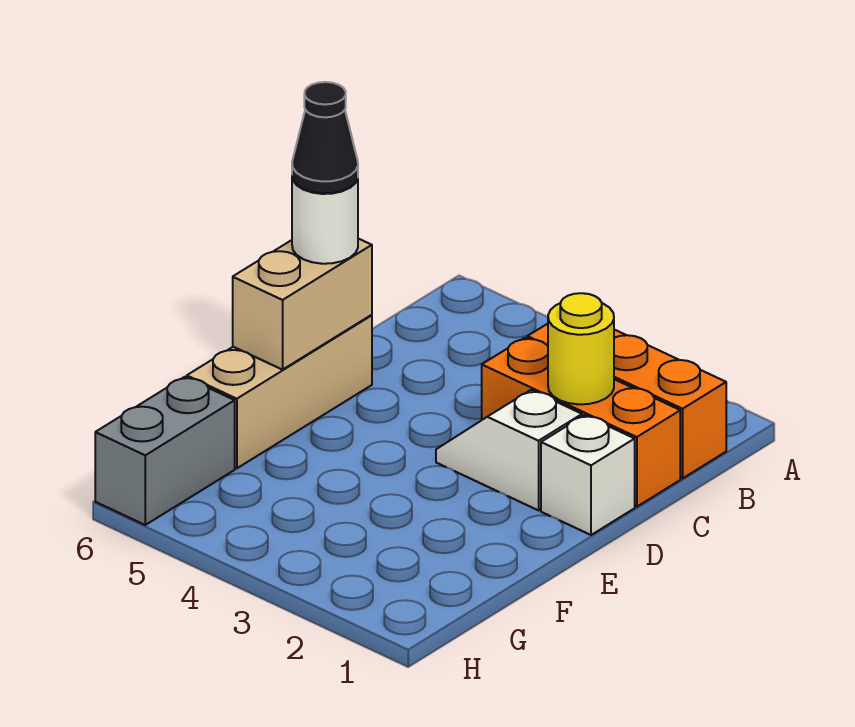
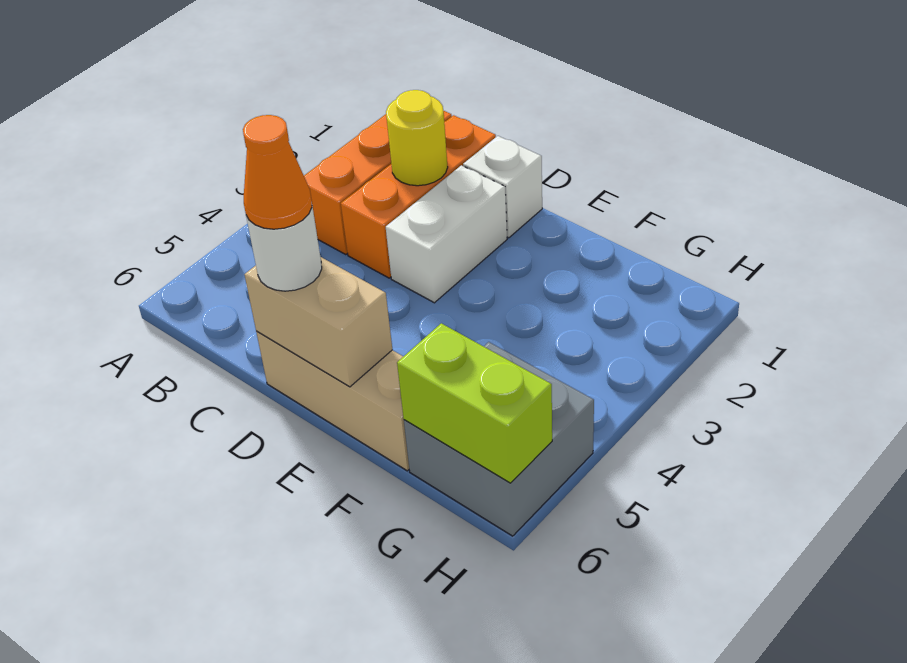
white slope D2:D3 level 1 top 2 -> white brick D2:D3 level 1
black cone D6 level 4 -> orange cone D6 level 4
grey brick G6:H6 level 1 -> grey brick G5:H6 level 1
none -> lime brick G6:H6 level 2

